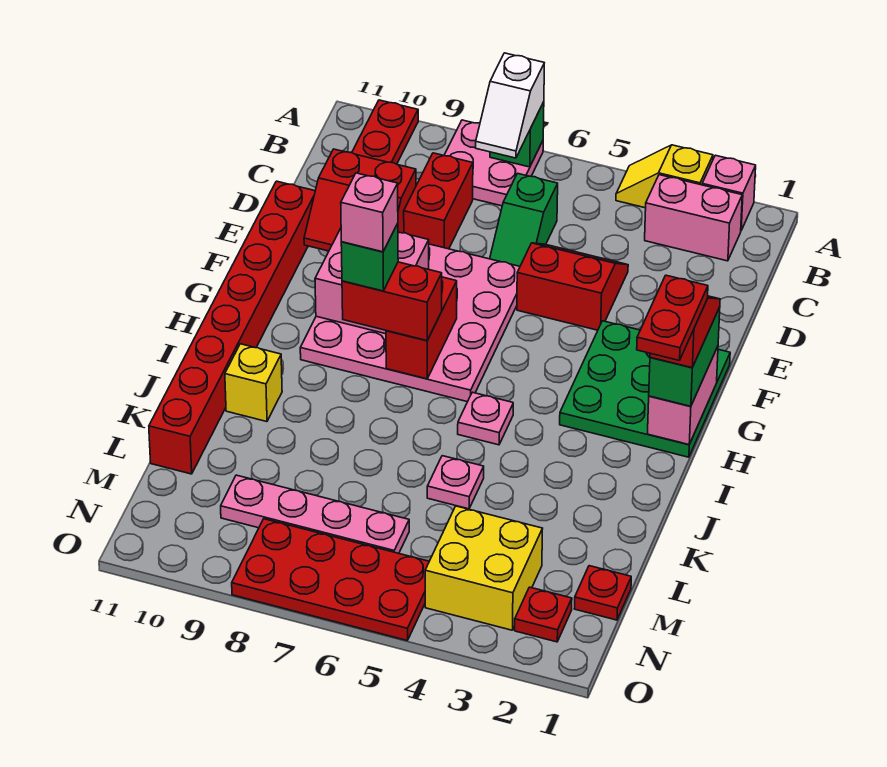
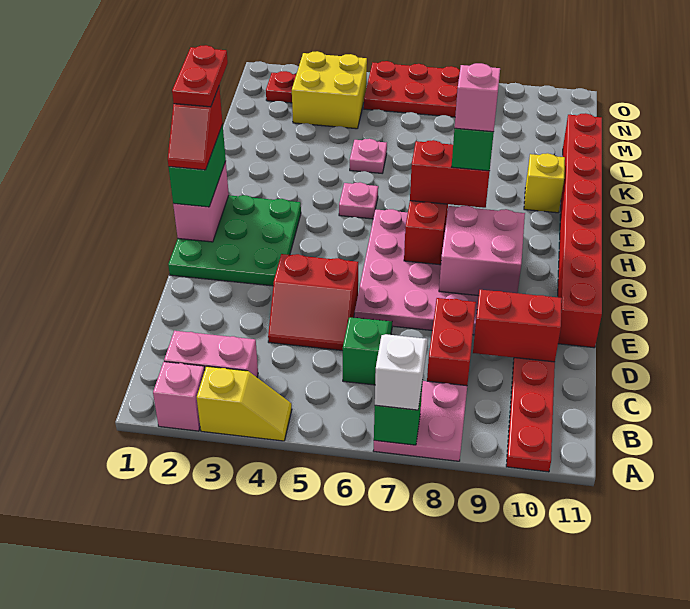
red plate M1 level 1 -> none
pink plate M6:M9 level 1 -> none

